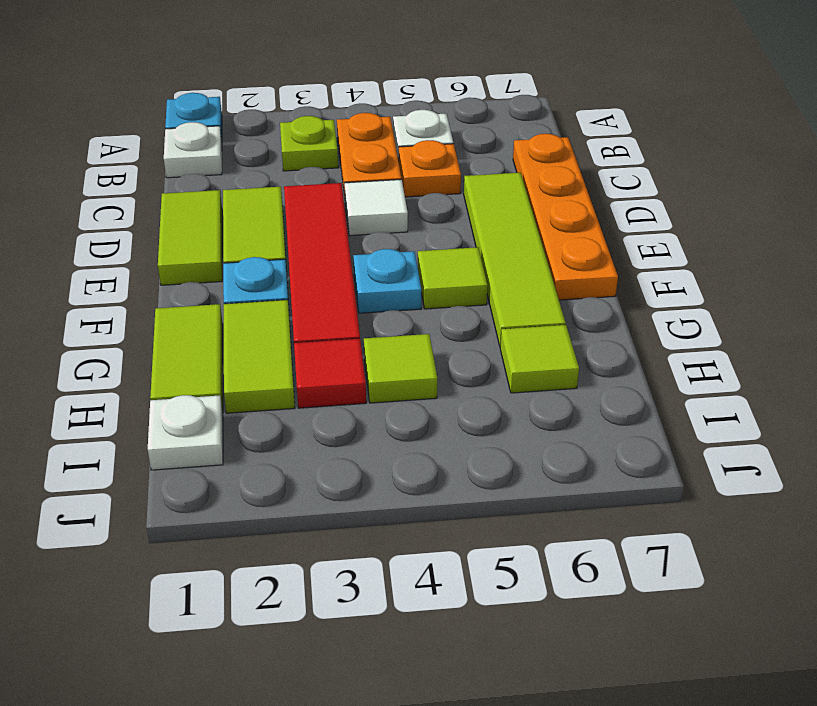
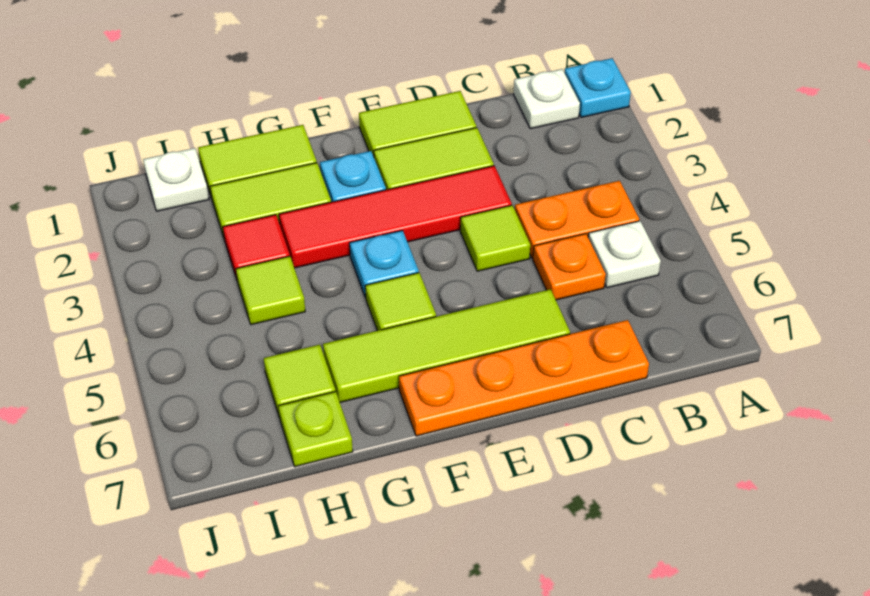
lime plate B3 level 1 -> lime plate H7 level 1
white tile D4 level 1 -> lime tile D4 level 1

